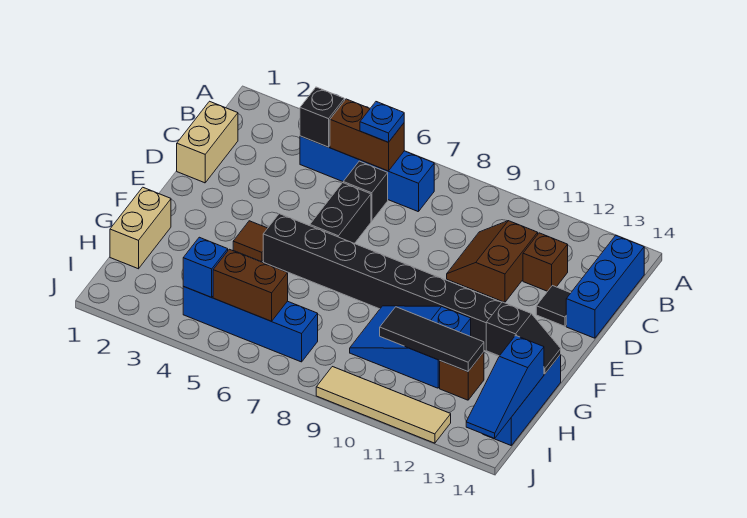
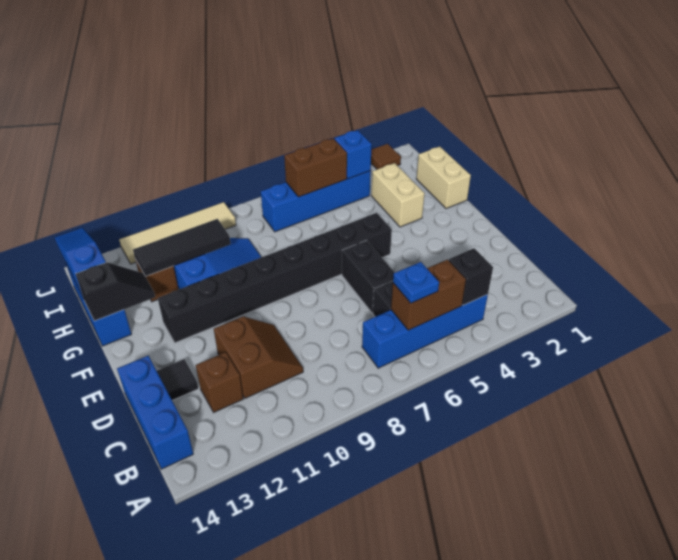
tan brick C1:D1 level 1 -> tan brick G3:H3 level 1
brown tile F4 level 1 -> brown tile J2 level 1
black slope G13:G14 level 2 top 13 -> black slope G13:G14 level 2 top 14

